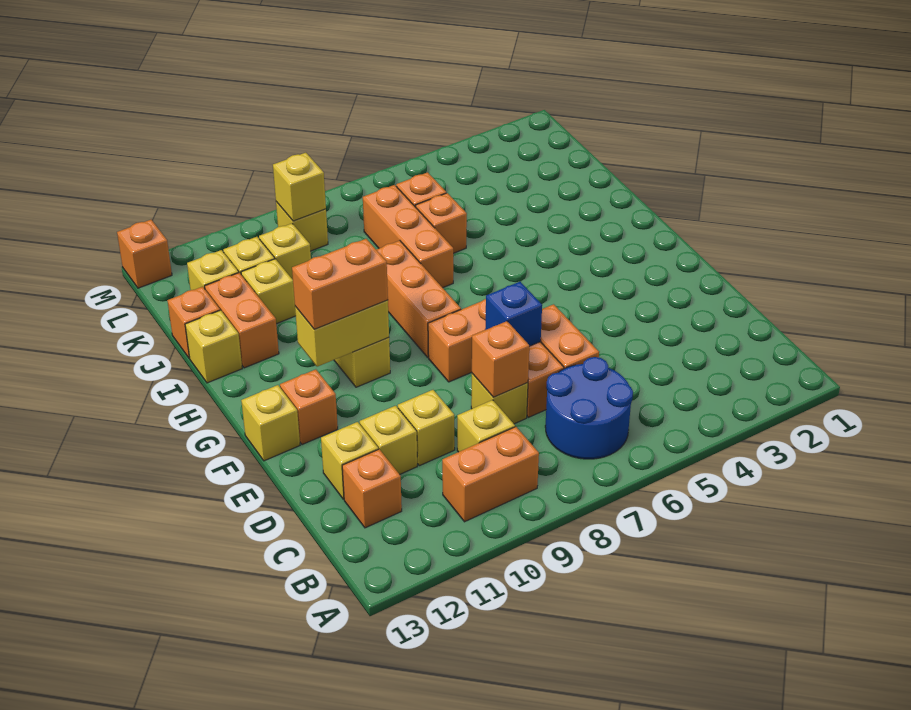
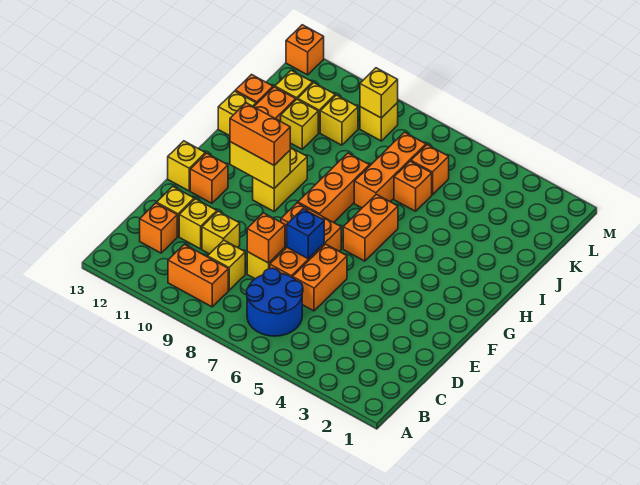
none -> orange brick G6:H6 level 1

